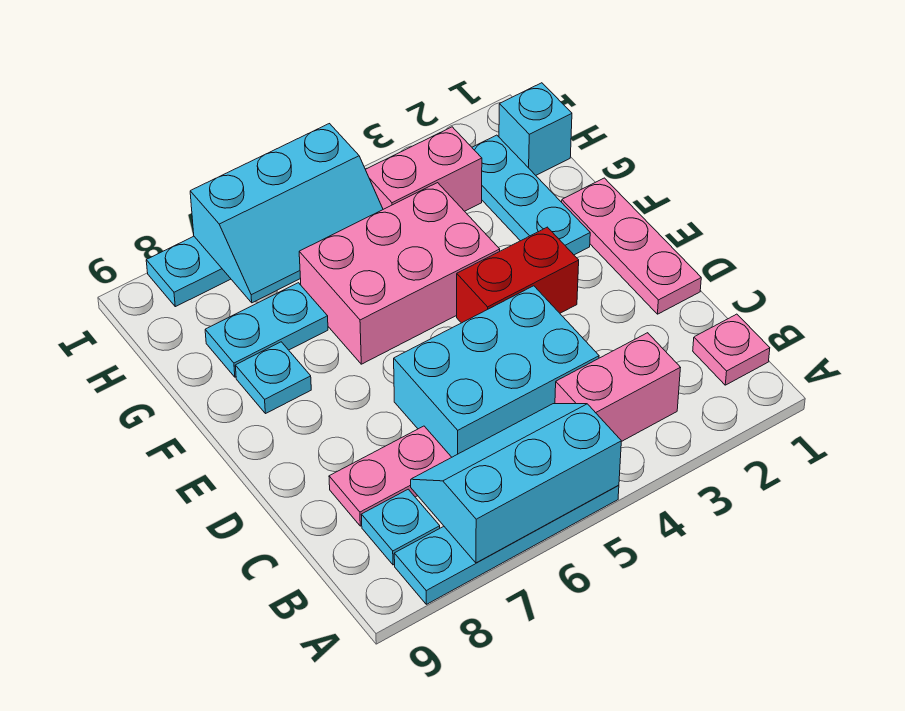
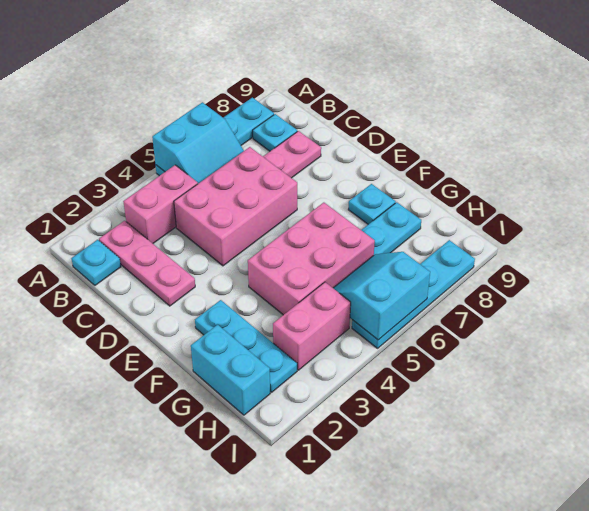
cyan slope A5:B7 level 2 top A -> cyan slope A5:B6 level 2 top A
pink plate B1 level 1 -> cyan plate B1 level 1
cyan brick C4:D6 level 1 -> pink brick C4:D6 level 1
pink plate D1:F1 level 1 -> pink plate B2:D2 level 1
red brick E3:E4 level 1 -> none
cyan brick H1 level 1 -> cyan brick G1:H1 level 1
cyan slope H5:I7 level 2 top I -> cyan slope H5:I6 level 2 top I

